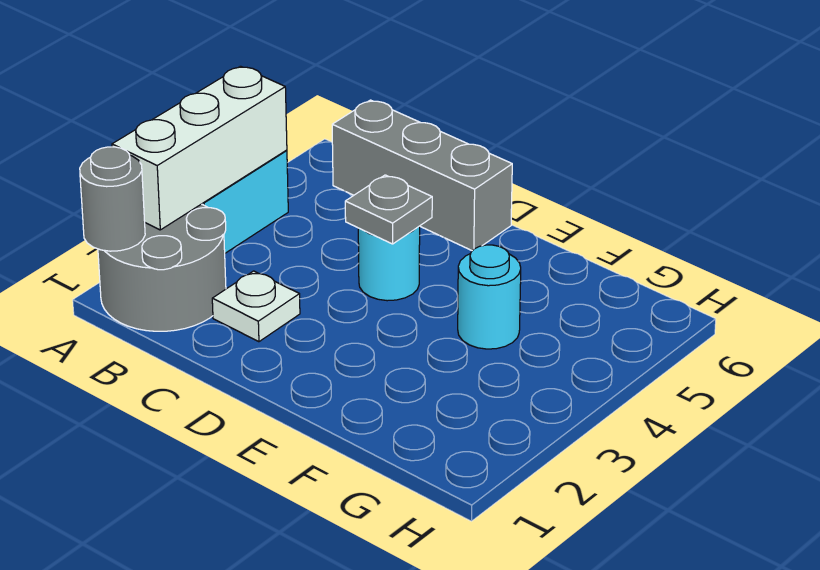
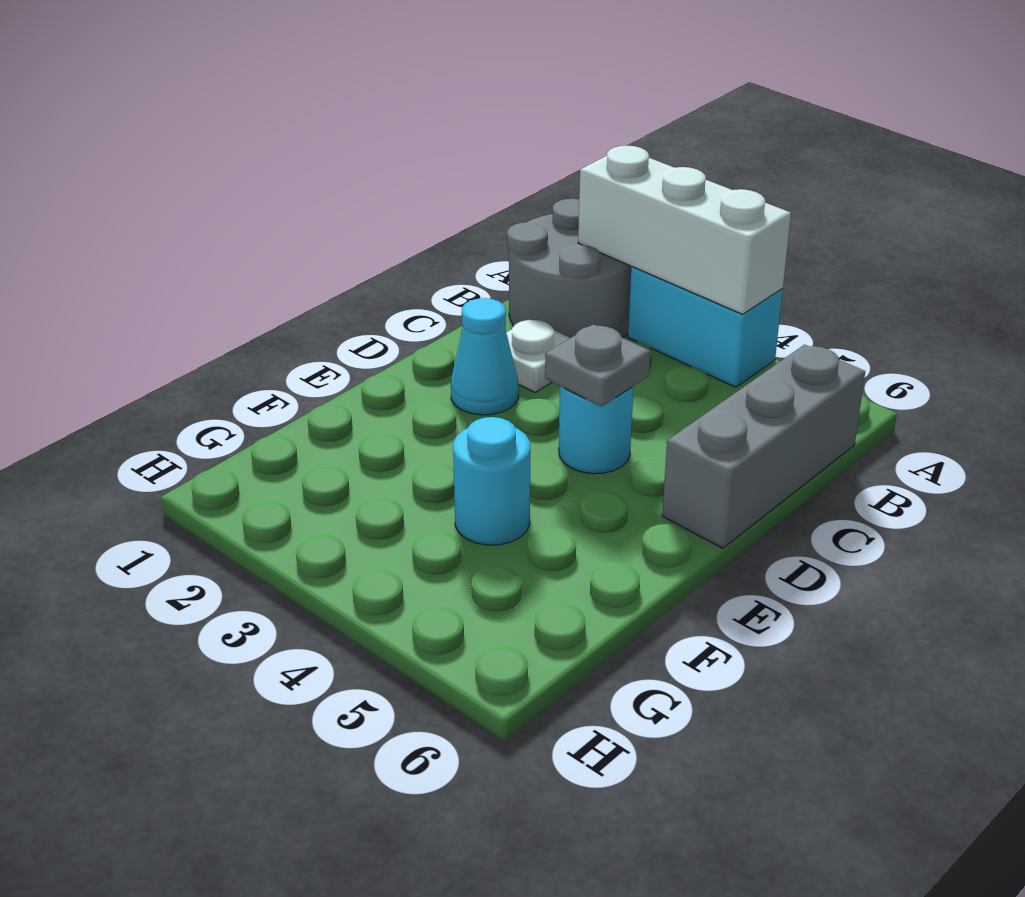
grey round brick A1 level 2 -> none
none -> cyan cone D2 level 1

